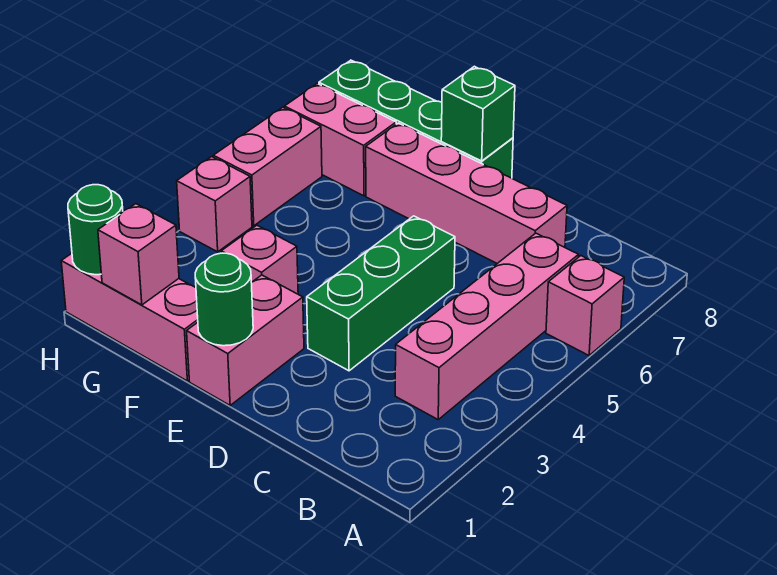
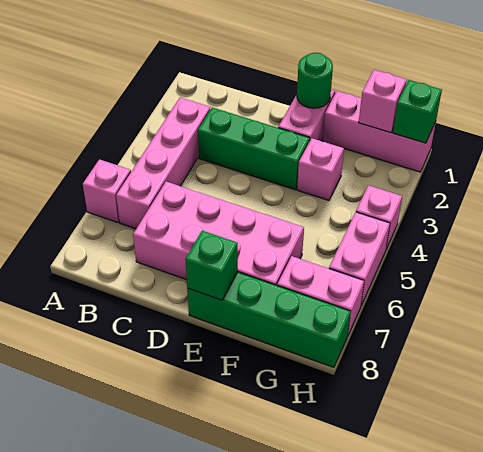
pink brick C7:F7 level 1 -> pink brick C6:F7 level 1
green brick D3:D5 level 1 -> green brick C3:E3 level 1
green round brick H1 level 2 -> green brick H1 level 2

